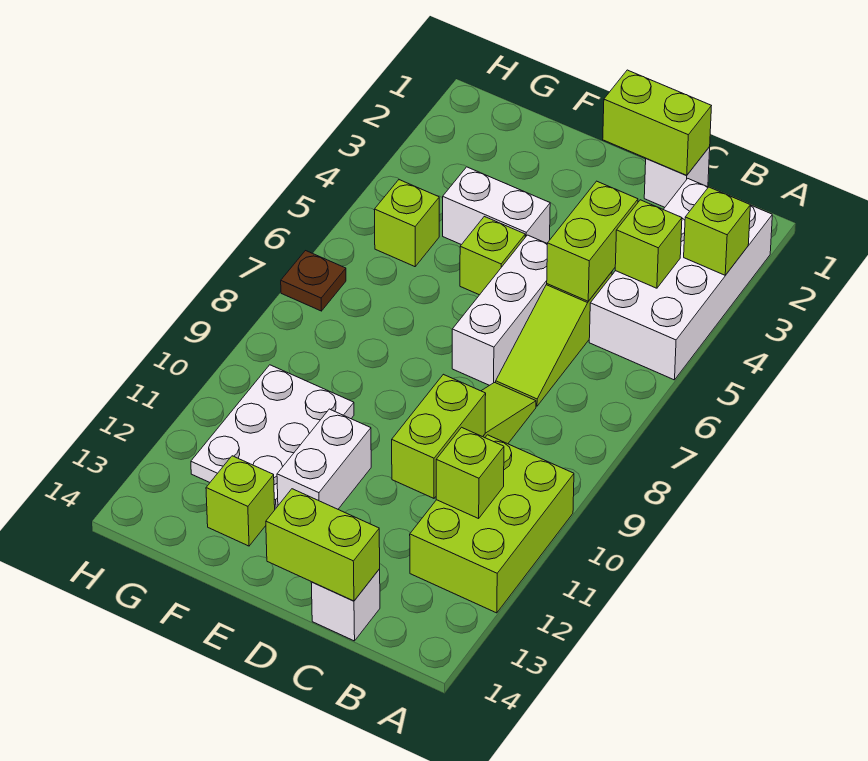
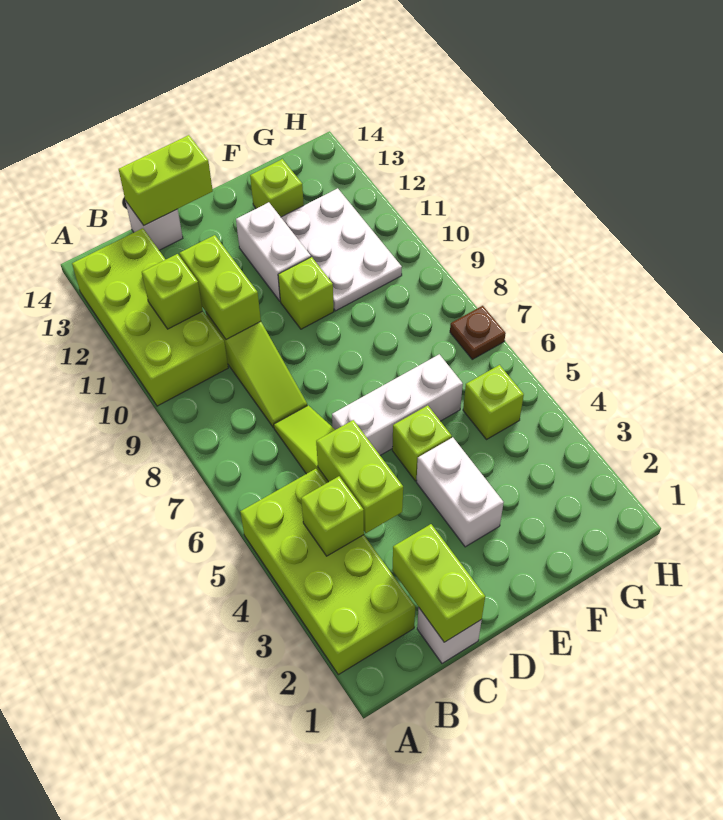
white brick A2:B5 level 1 -> lime brick A2:B5 level 1
lime brick A3 level 2 -> lime brick E10 level 1
lime brick A10:B12 level 1 -> lime brick A10:B13 level 1
lime brick C1:D1 level 2 -> lime brick C1:C2 level 2
white brick D5:D7 level 1 -> white brick D6:F6 level 1
white brick E4:F4 level 1 -> white brick E3:E4 level 1

